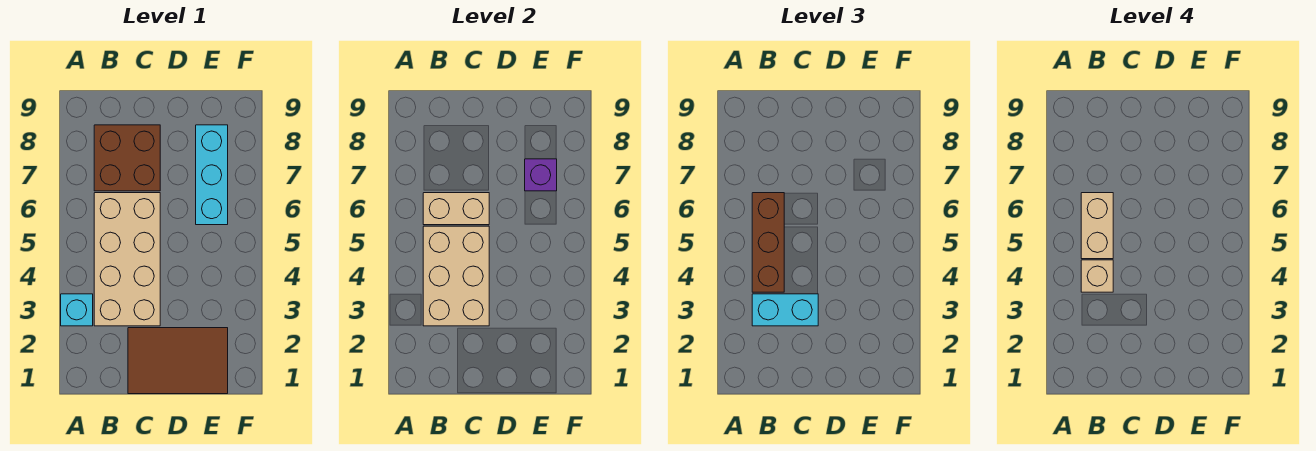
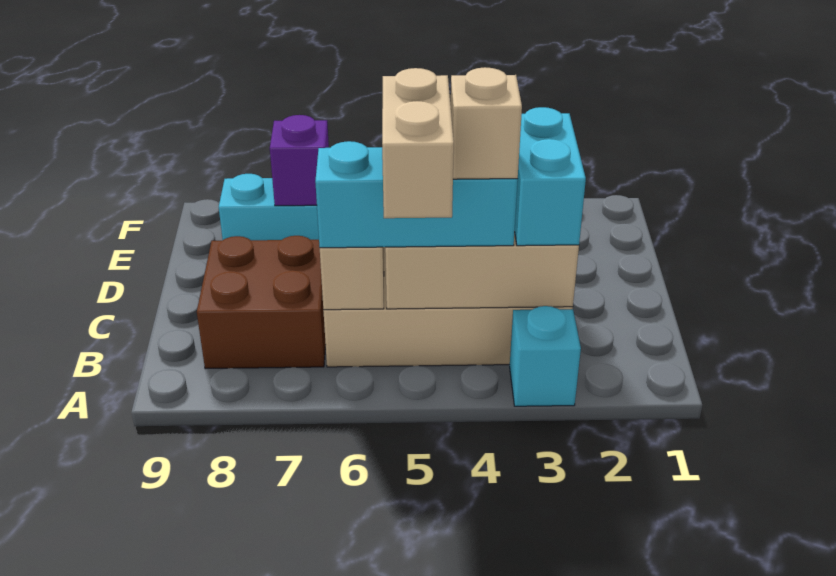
brown brick B4:B6 level 3 -> cyan brick B4:B6 level 3
tan brick B5:B6 level 4 -> tan brick A5:B5 level 4
brown tile C1:E2 level 1 -> none

